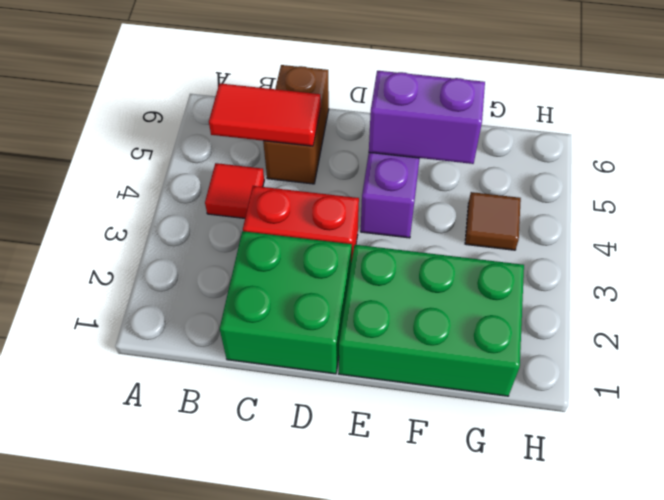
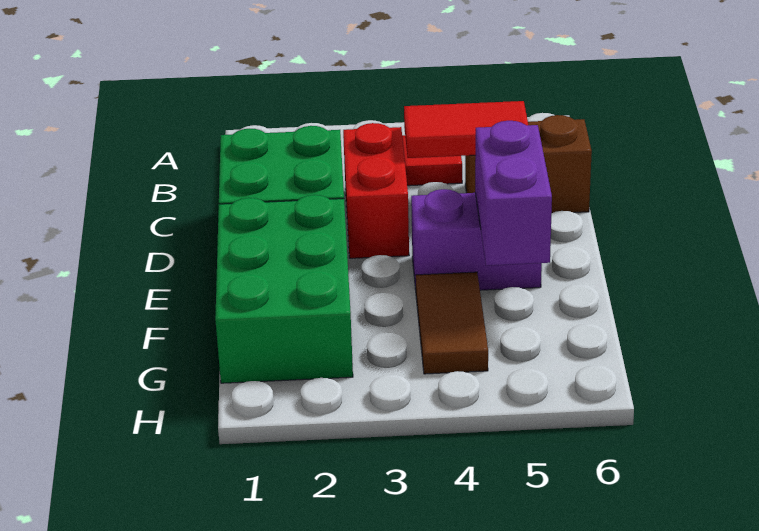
red tile B5:C5 level 2 -> red tile C4:C5 level 2
brown tile G4 level 1 -> brown tile F4:G4 level 1

